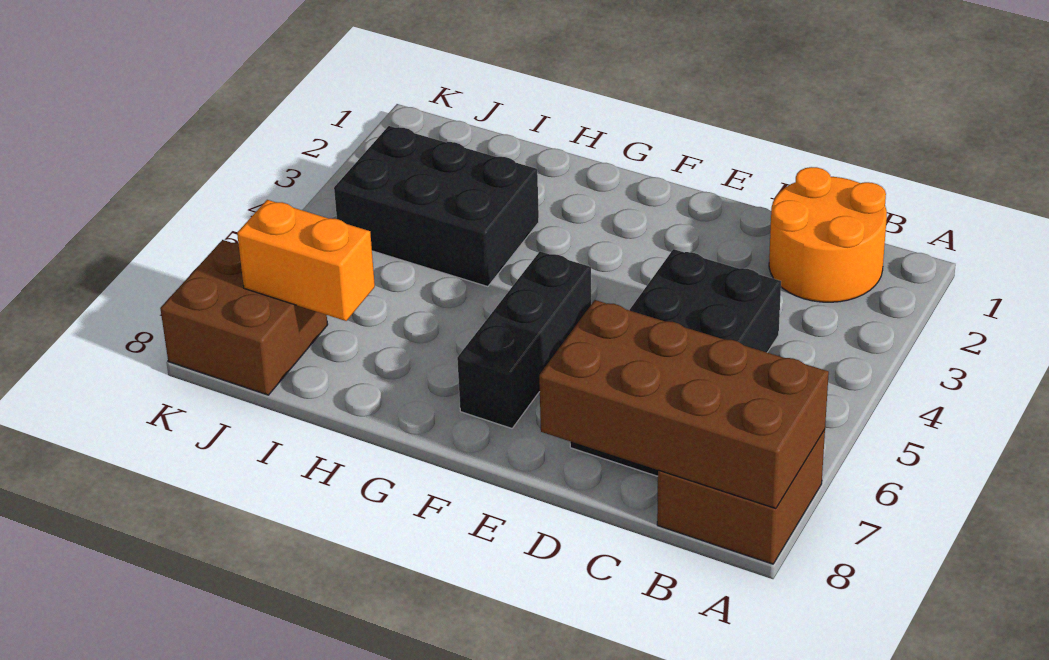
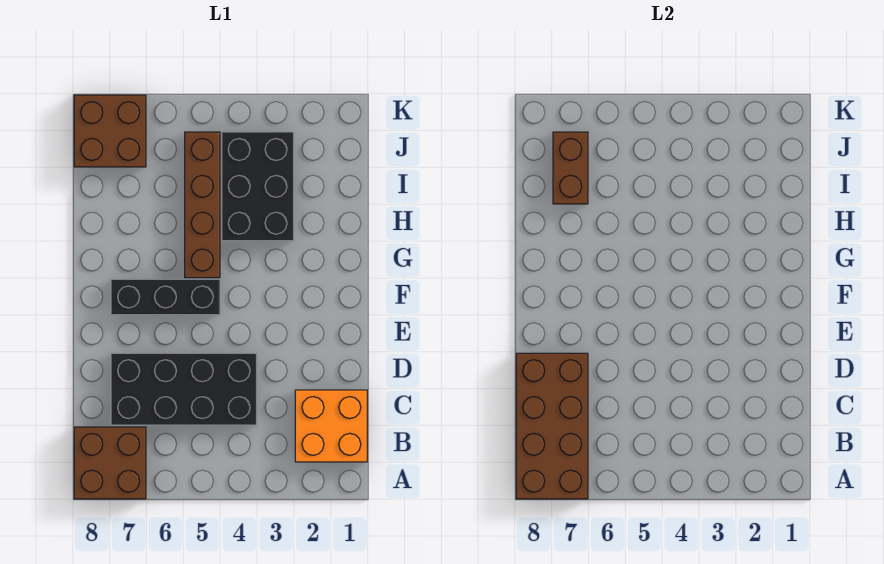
orange round brick B1:C2 level 1 -> orange brick B1:C2 level 1
none -> brown brick G5:J5 level 1
orange brick I7:J7 level 2 -> brown brick I7:J7 level 2

